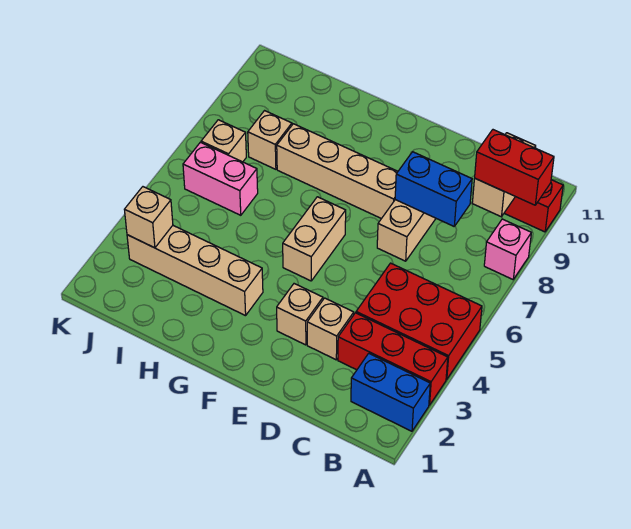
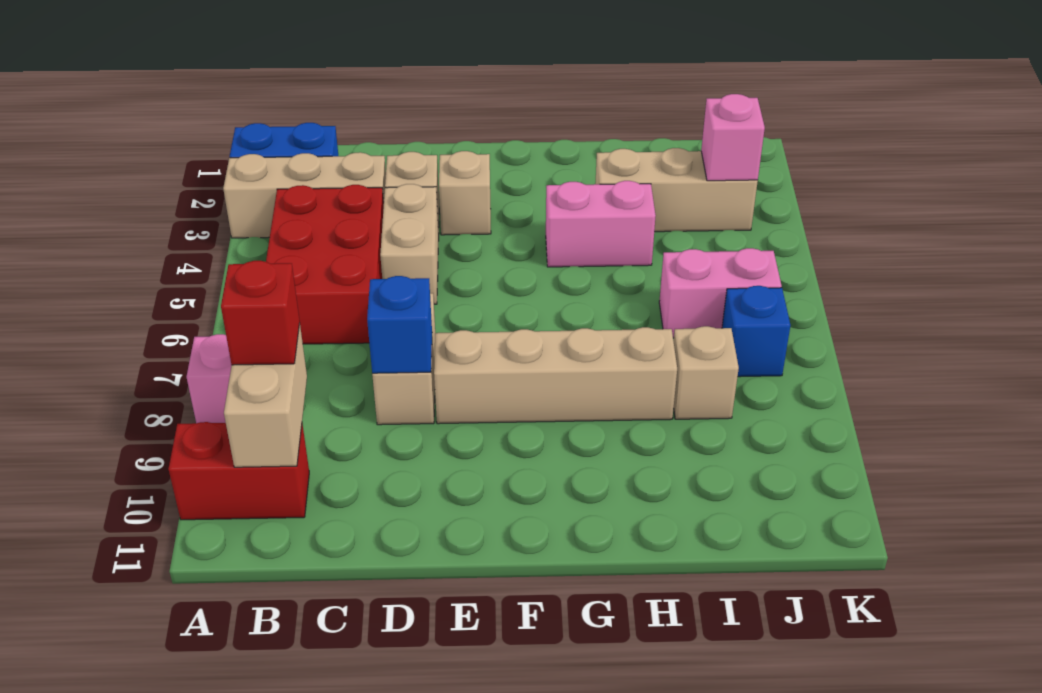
red brick A3:C3 level 1 -> tan brick A3:C3 level 1
red brick A4:C5 level 1 -> red brick B4:C6 level 1
red brick A9:B9 level 3 -> red brick B9 level 3
blue brick C8:D8 level 2 -> blue brick D8 level 2
tan brick F5:F6 level 1 -> tan brick D4:D5 level 1
tan brick G3:J3 level 1 -> tan brick H3:J3 level 1
none -> pink brick G4:H4 level 1
tan brick J3 level 2 -> pink brick J3 level 2
tan brick J7 level 1 -> blue brick J7 level 1

